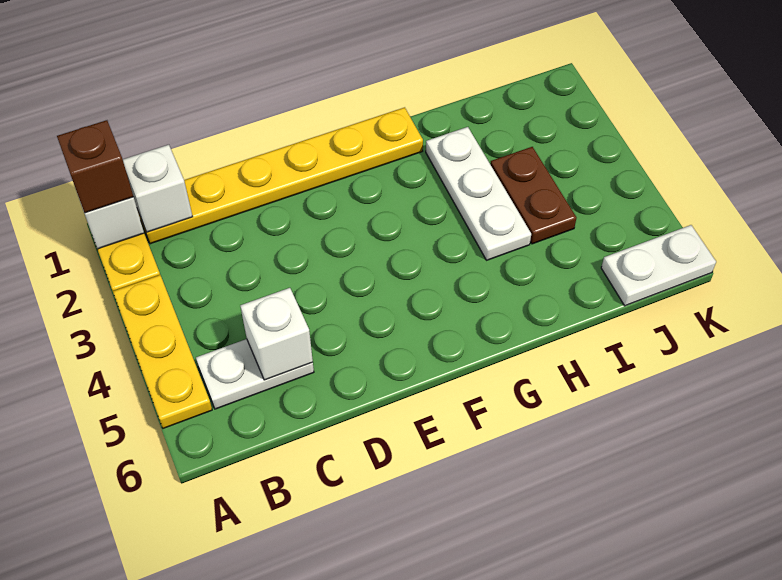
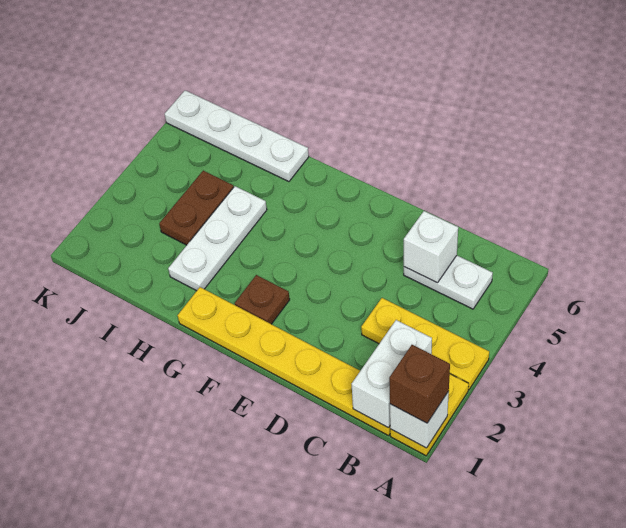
yellow plate A3:A5 level 1 -> yellow plate A3:C3 level 1
white brick B1 level 2 -> white brick B1:B2 level 2
none -> brown plate F2 level 1
white plate J6:K6 level 1 -> white plate H6:K6 level 1

